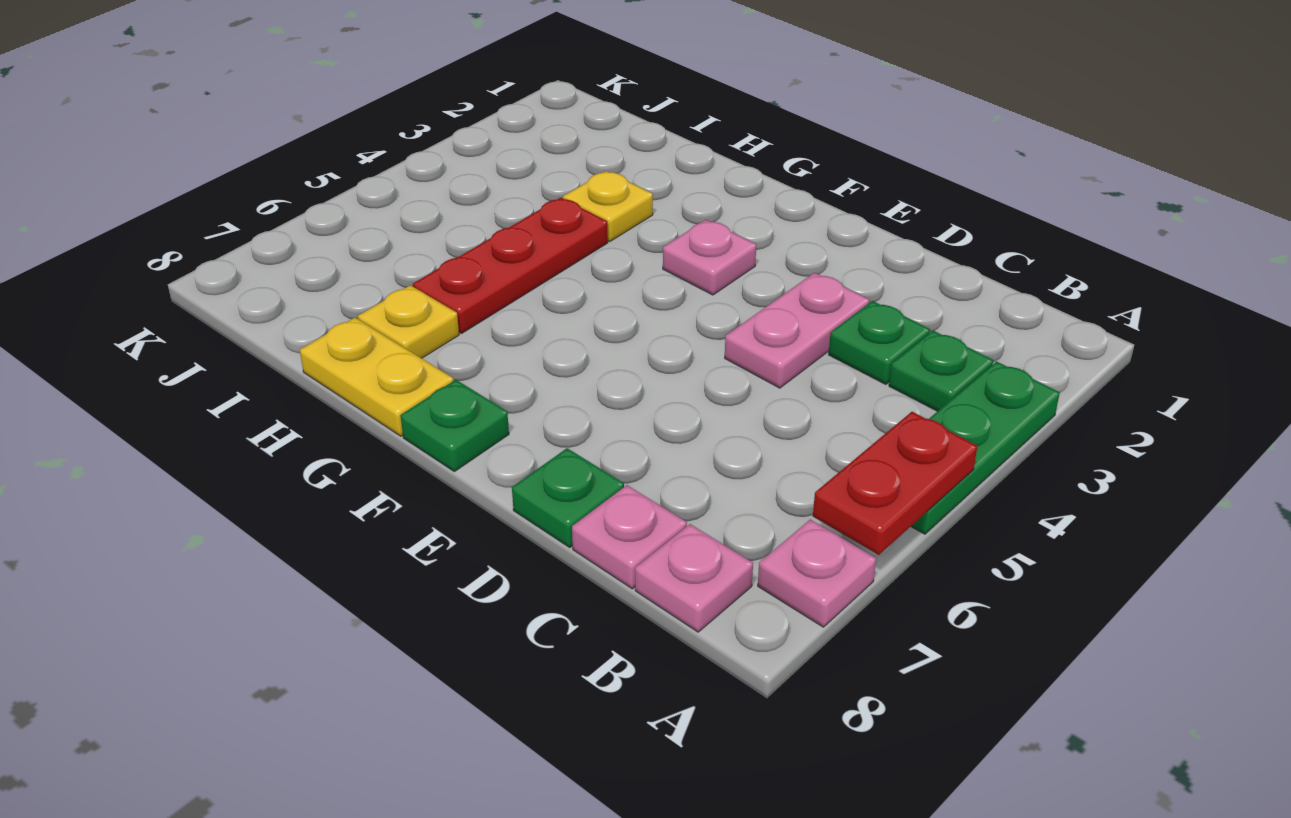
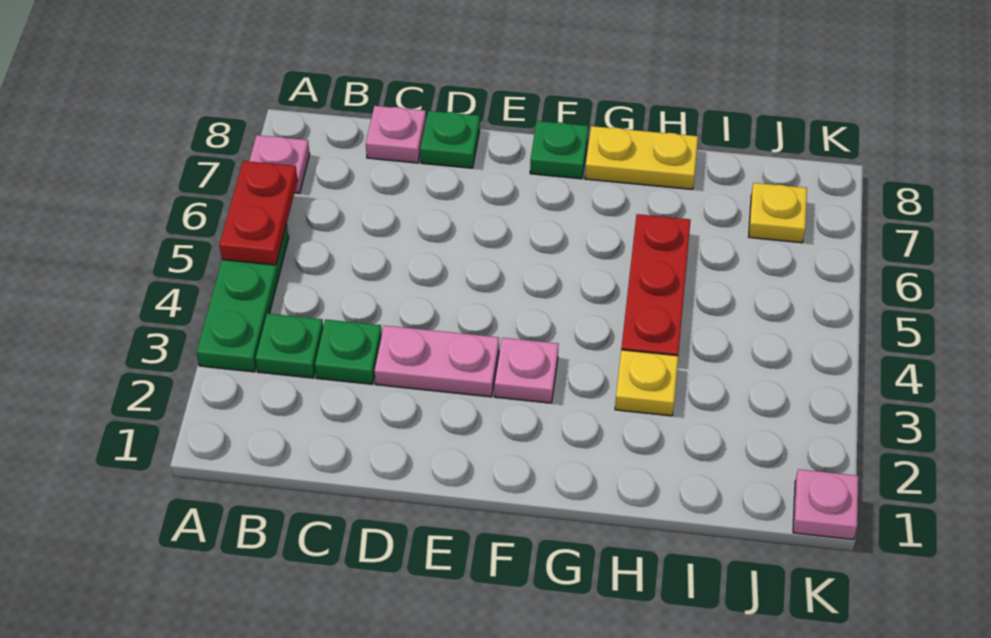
pink plate B8 level 1 -> pink plate K1 level 1
pink plate D3:D4 level 1 -> pink plate D3:E3 level 1
yellow plate H7 level 1 -> yellow plate J7 level 1

